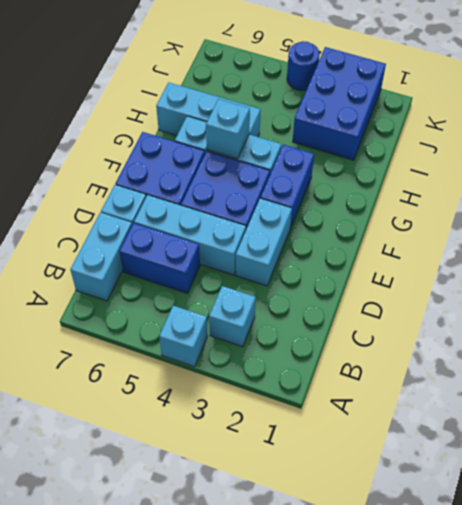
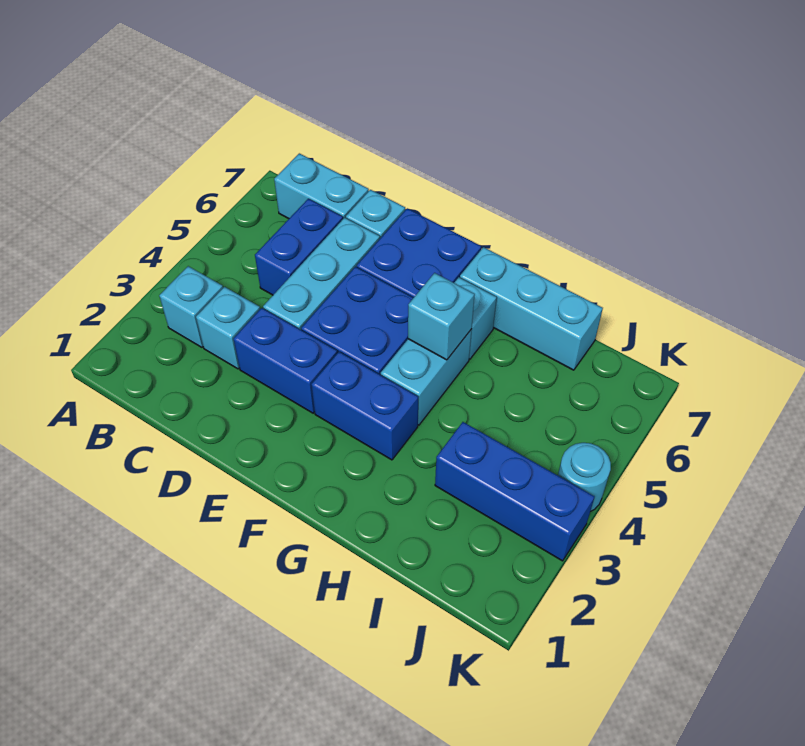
cyan brick A4 level 1 -> cyan brick C3 level 1
cyan brick D3:E3 level 1 -> blue brick D3:E3 level 1
cyan brick H5:H7 level 1 -> cyan brick G7:I7 level 1
blue brick I2:K3 level 1 -> blue brick I3:K3 level 1
blue round brick K4 level 1 -> cyan round brick K4 level 1

